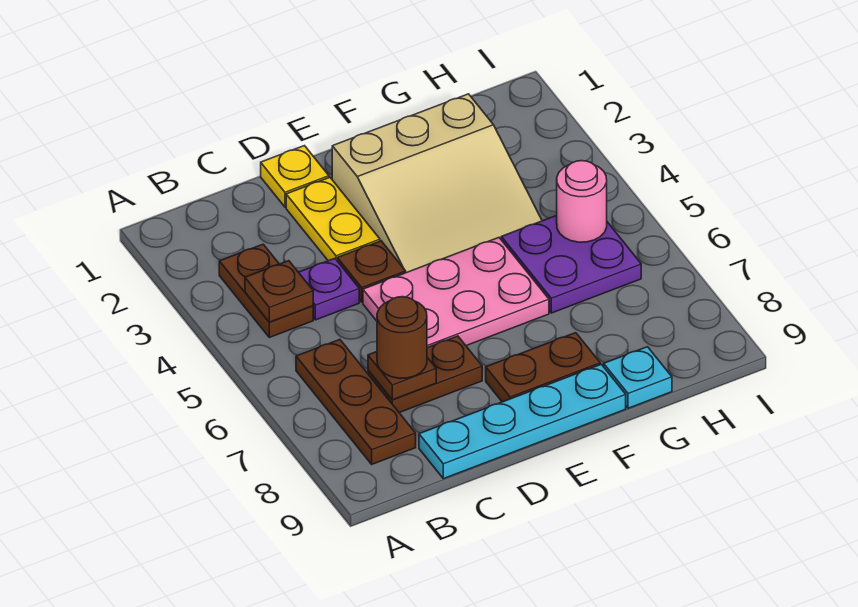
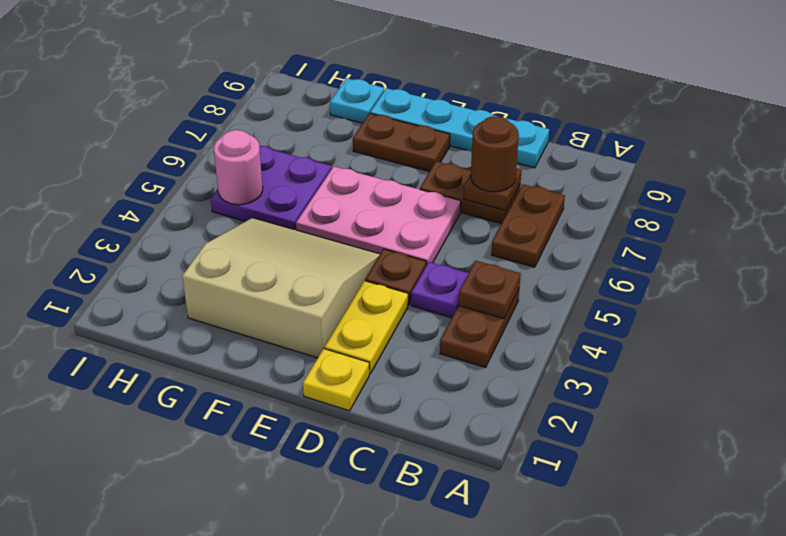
brown plate B6:B8 level 1 -> brown plate B6:B7 level 1

